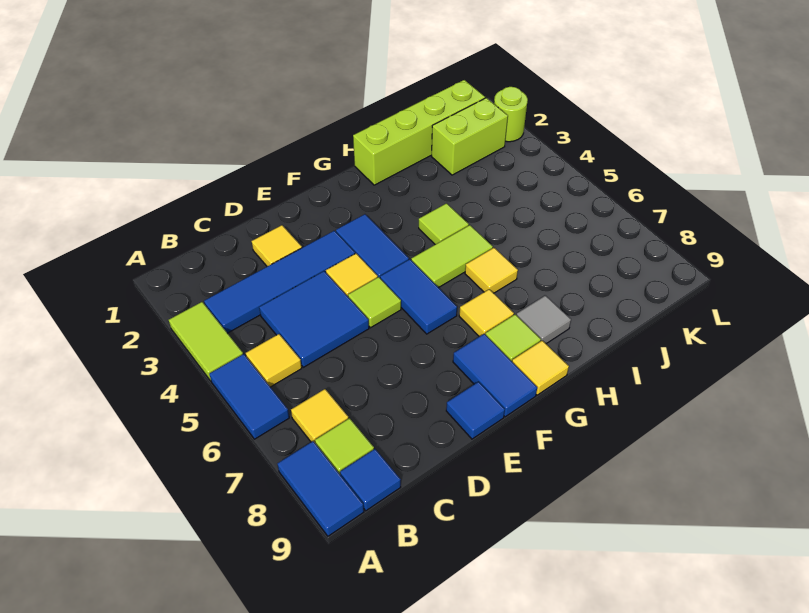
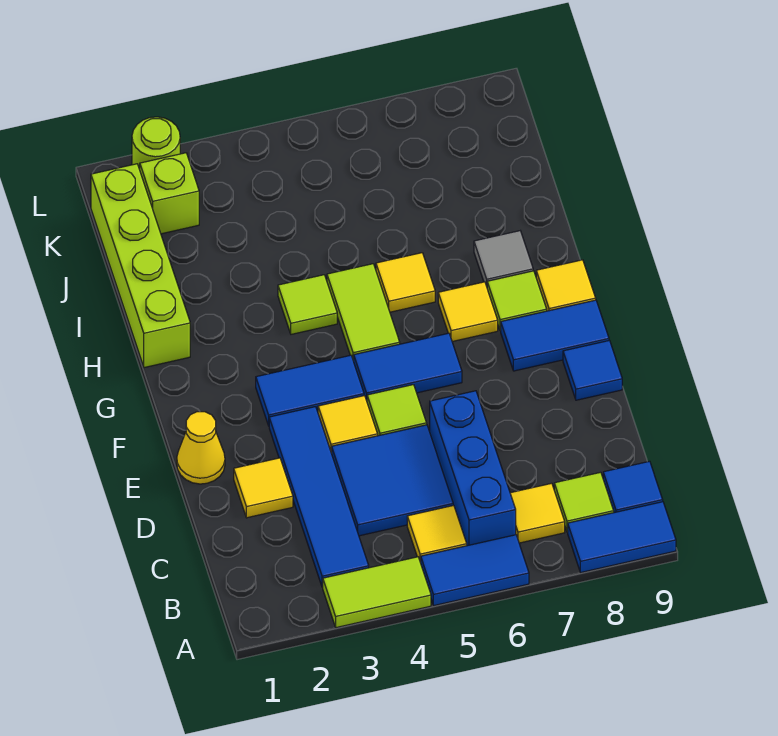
none -> blue brick B6:D6 level 1
none -> yellow cone E1 level 1
lime brick J2:K2 level 1 -> lime brick K2 level 1

